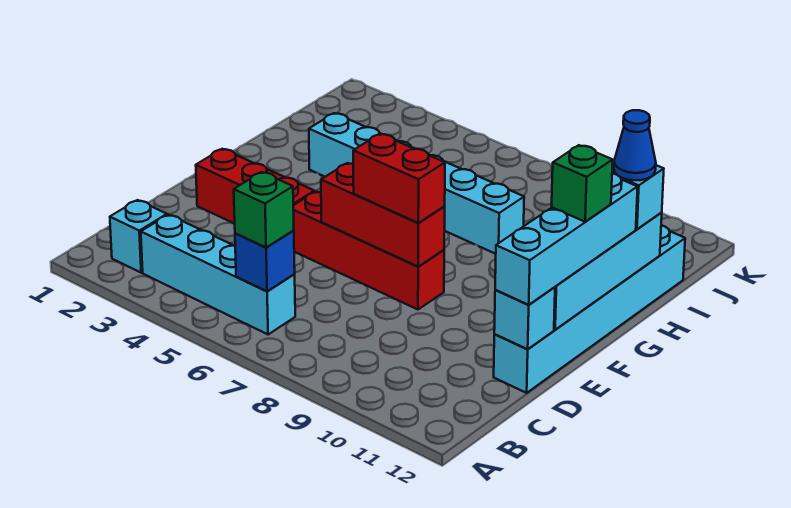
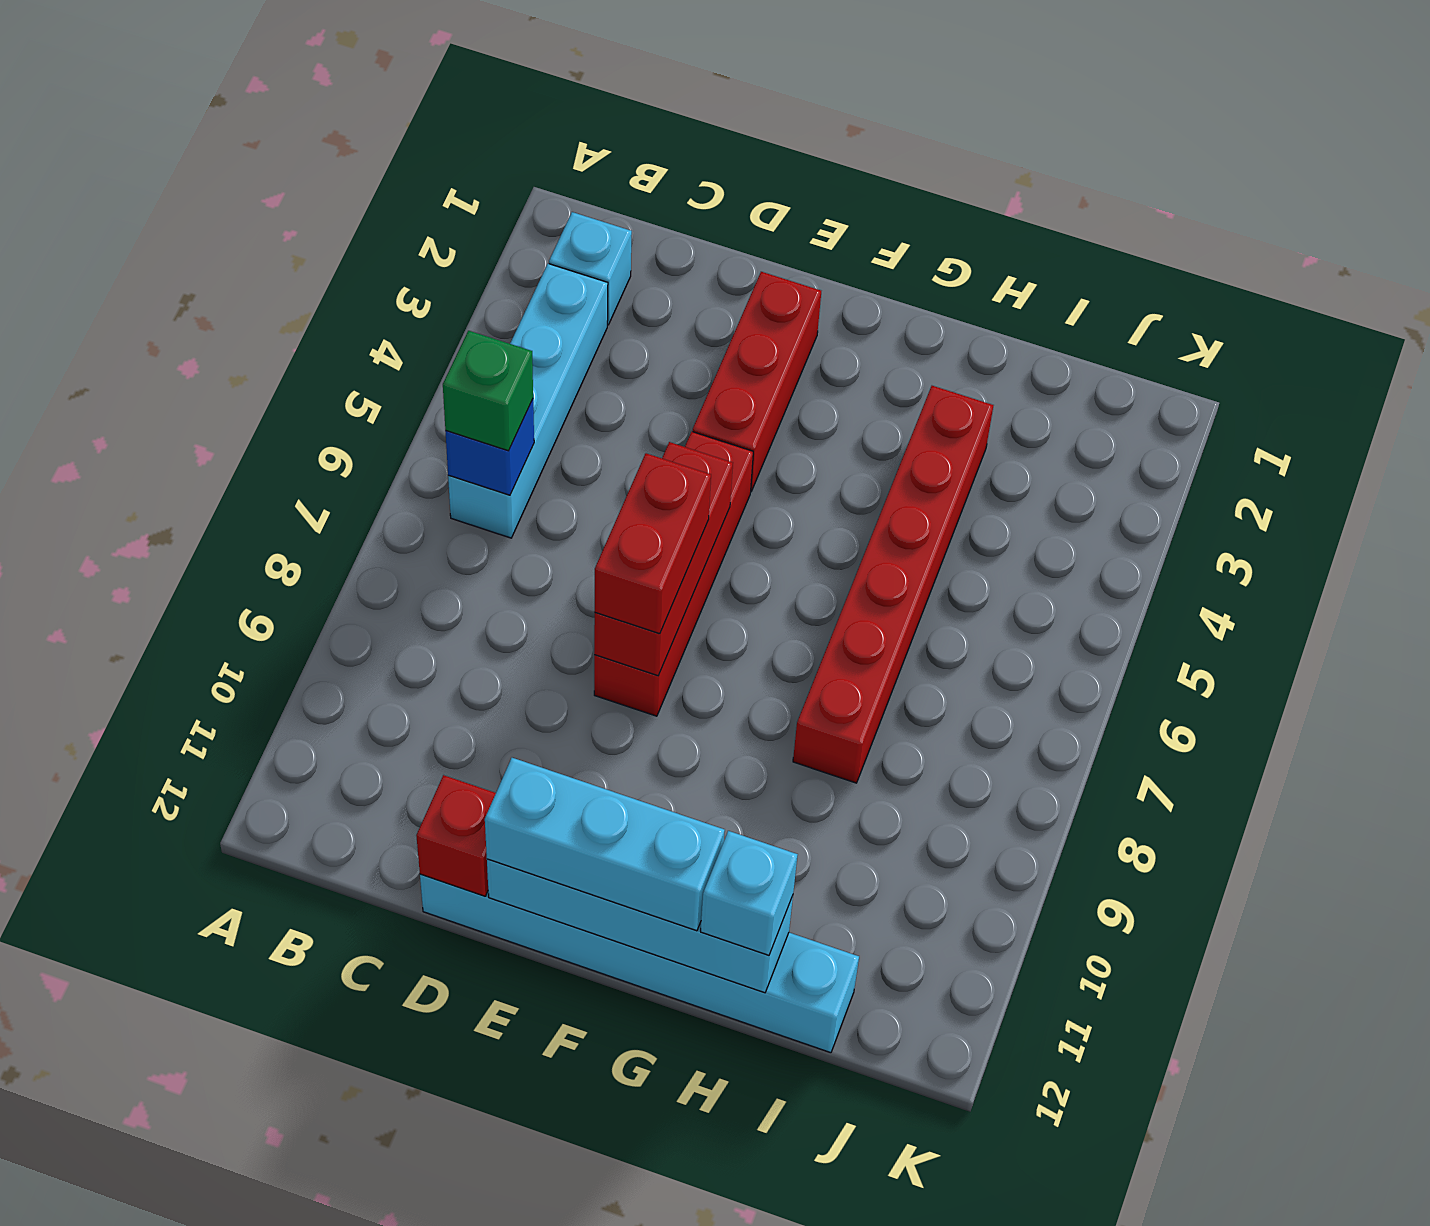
cyan brick D12 level 2 -> red brick D12 level 2
cyan brick D12:G12 level 3 -> cyan brick E12:G12 level 3
green brick F12 level 4 -> none
cyan brick H3:H8 level 1 -> red brick H3:H8 level 1
blue cone H12 level 4 -> none

